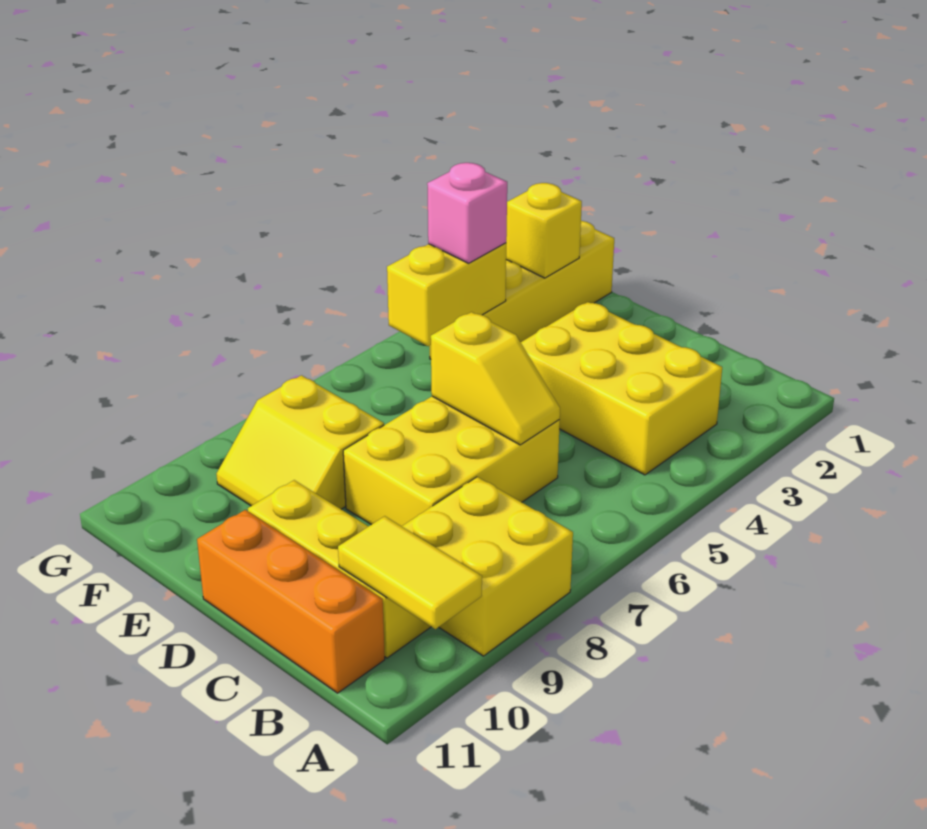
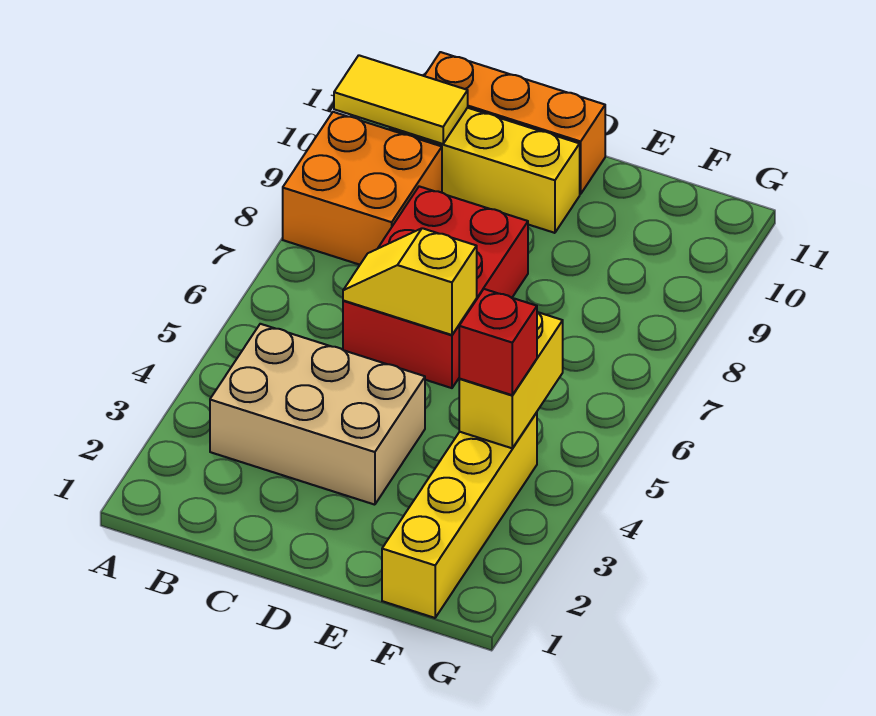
yellow brick A8:B9 level 1 -> orange brick A8:B9 level 1
yellow brick B3:D4 level 1 -> tan brick B3:D4 level 1
yellow brick C6:D8 level 1 -> red brick C6:D8 level 1
yellow slope E8:F9 level 1 top 8 -> none
yellow brick F2 level 2 -> none
pink brick F4 level 3 -> red brick F4 level 3

